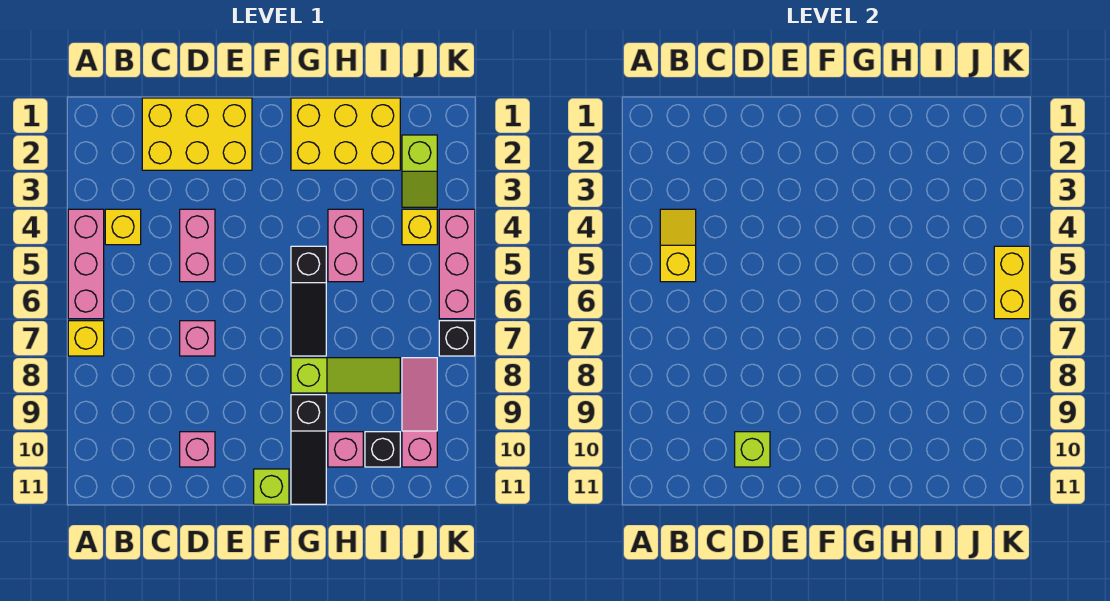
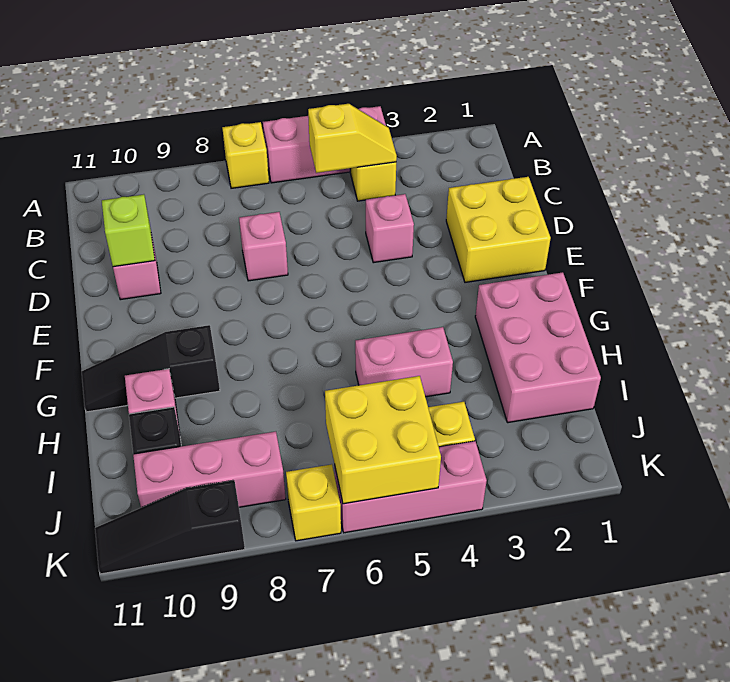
yellow brick C1:E2 level 1 -> yellow brick D1:E2 level 1
pink brick D4:D5 level 1 -> pink brick D4 level 1
lime brick F11 level 1 -> none
yellow brick G1:I2 level 1 -> pink brick G1:I2 level 1
black slope G5:G7 level 1 top 5 -> black slope K9:K11 level 1 top 9
lime slope G8:I8 level 1 top G -> none
lime slope J2:J3 level 1 top 2 -> none
pink slope J8:J10 level 1 top 10 -> pink brick J8:J10 level 1
yellow brick K5:K6 level 2 -> yellow brick J5:K6 level 2
black brick K7 level 1 -> yellow brick K7 level 1

